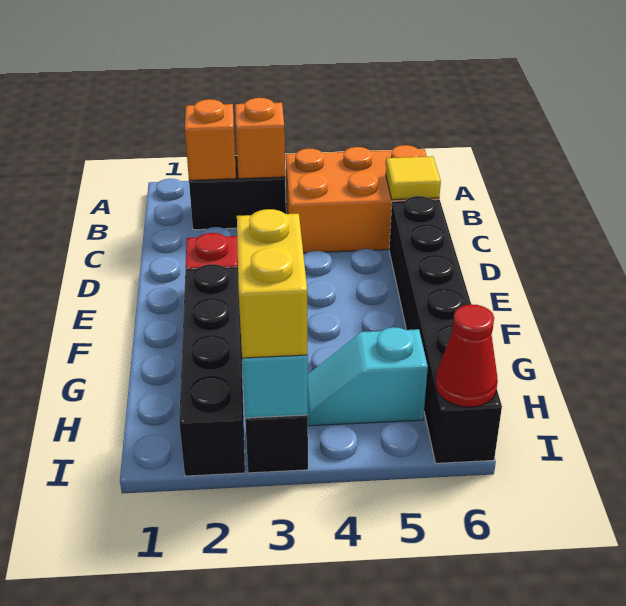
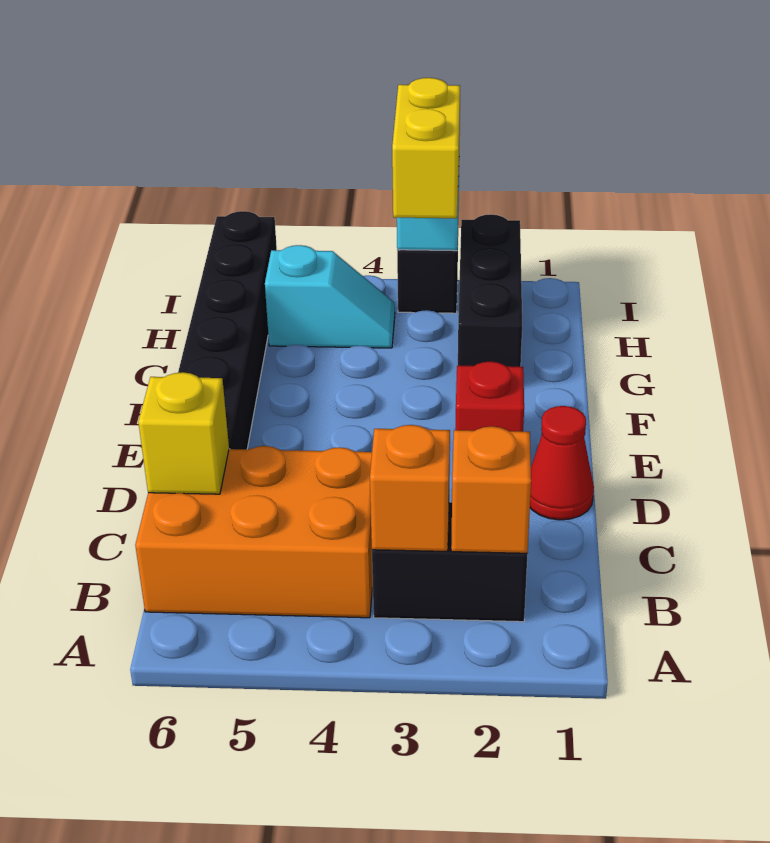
yellow tile C6 level 2 -> yellow brick C6 level 2
black brick F2:I2 level 1 -> black brick G2:I2 level 1
red cone I6 level 2 -> red cone D1 level 1

